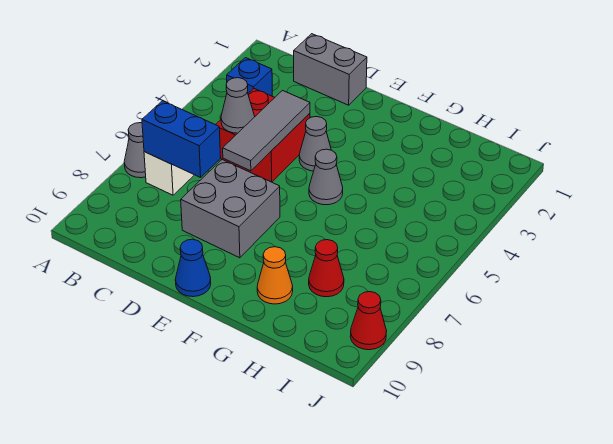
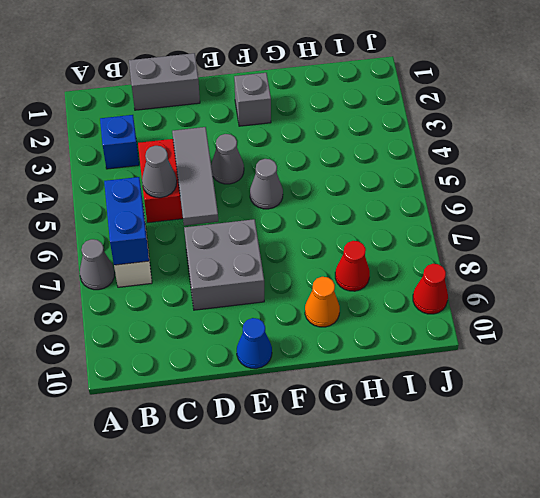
blue brick B7:C7 level 2 -> blue brick B6:B7 level 2
none -> grey brick F2 level 1

